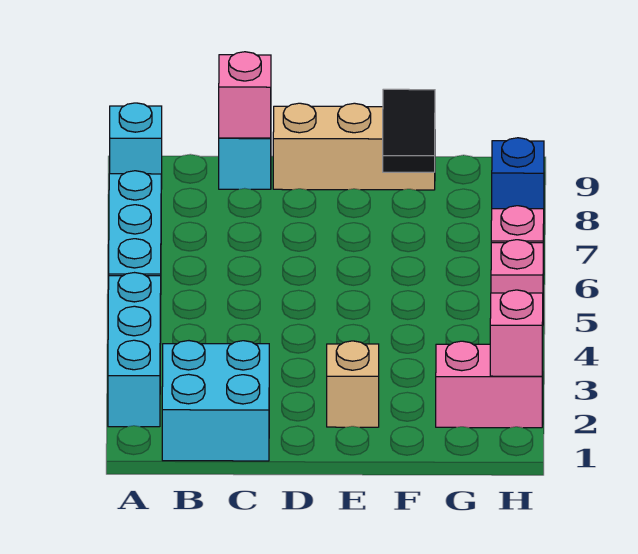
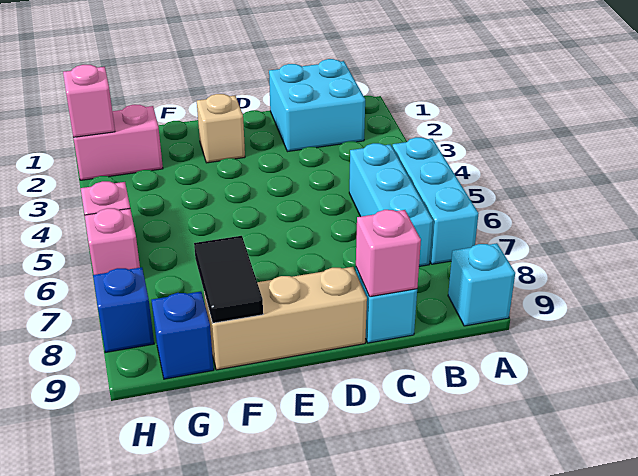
cyan brick A2:A4 level 1 -> cyan brick B5:B7 level 1
none -> blue brick G9 level 1

